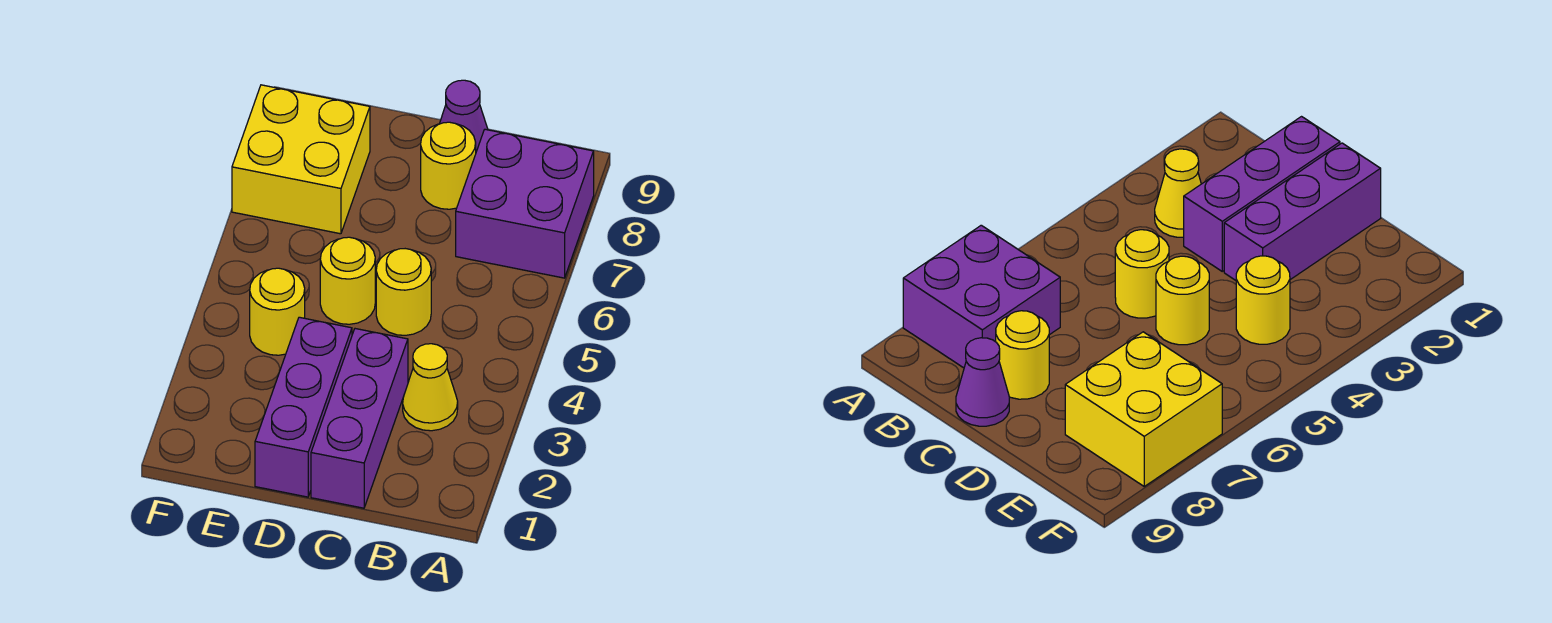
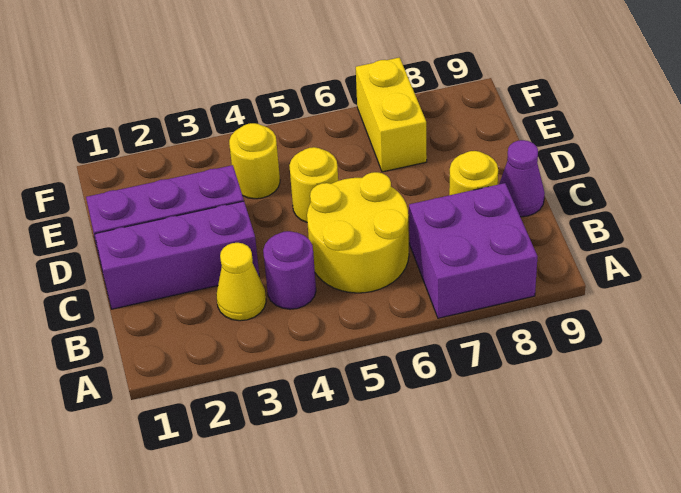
none -> purple round brick B4 level 1
yellow round brick C5 level 1 -> yellow round brick B5:C6 level 1
yellow brick E7:F8 level 1 -> yellow brick E7:F7 level 1

